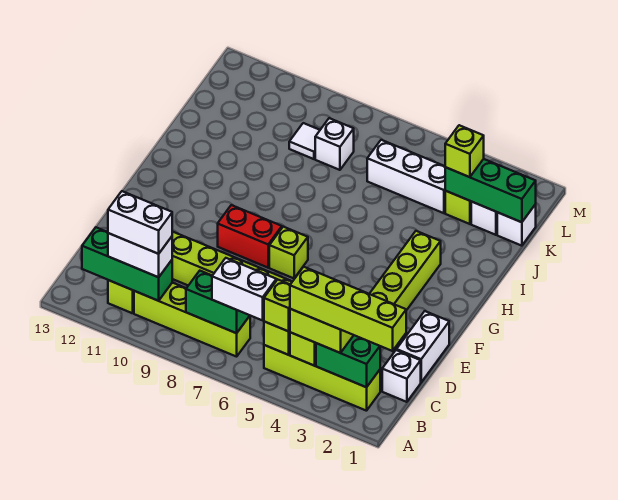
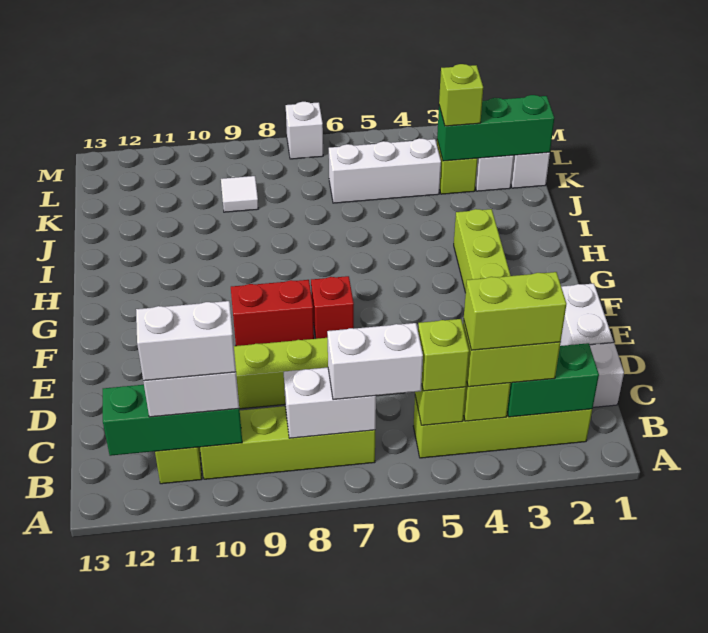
lime brick B1:B4 level 4 -> lime brick B3:B4 level 4
green brick B7:B8 level 2 -> white brick B7:B8 level 2
lime brick F7 level 1 -> red brick F7 level 1
white brick K8 level 1 -> white brick M7 level 1

